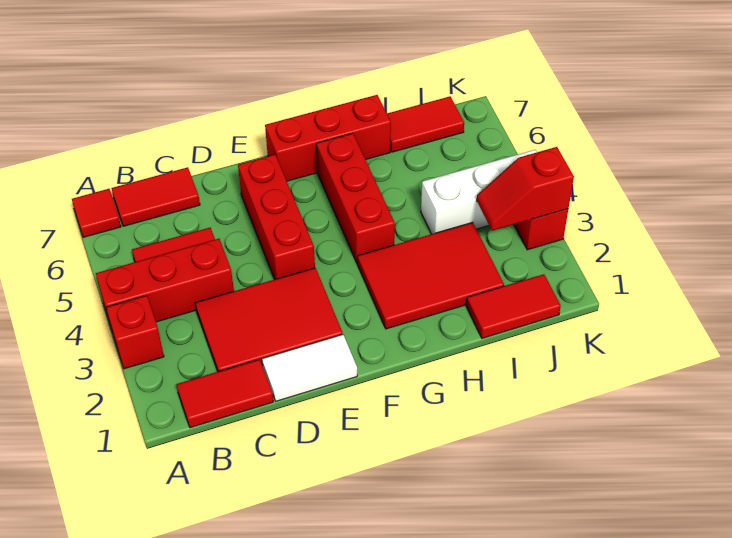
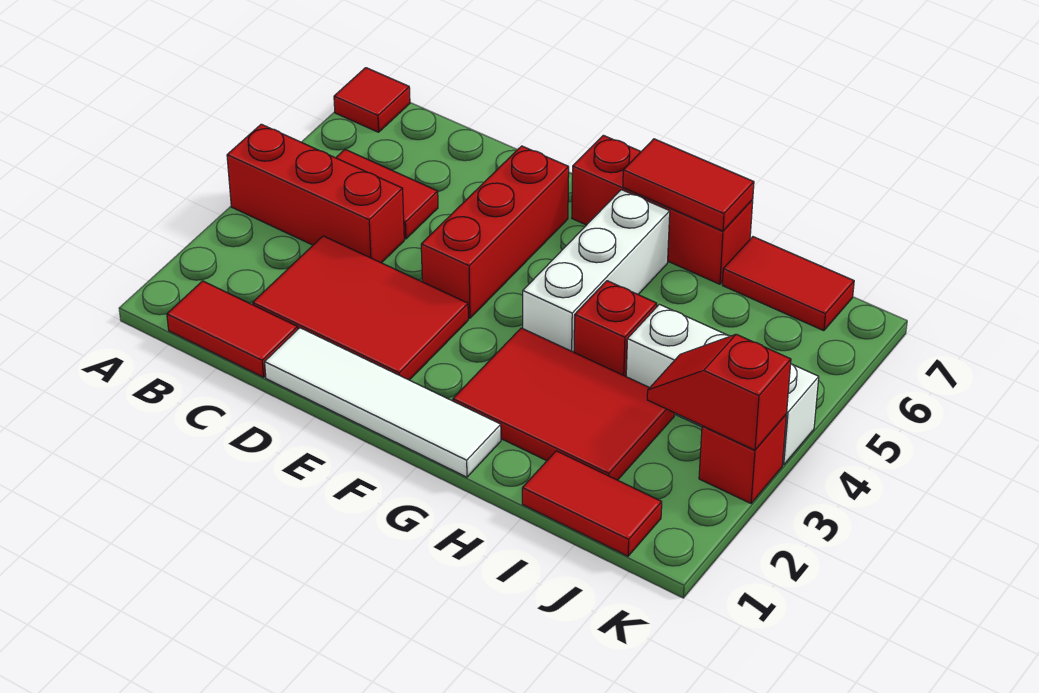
red brick A3 level 1 -> red brick H4 level 1
red tile B7:C7 level 1 -> red tile G7:H7 level 2
white tile D1:E1 level 1 -> white tile D1:G1 level 1
red brick G4:G6 level 1 -> white brick G4:G6 level 1

